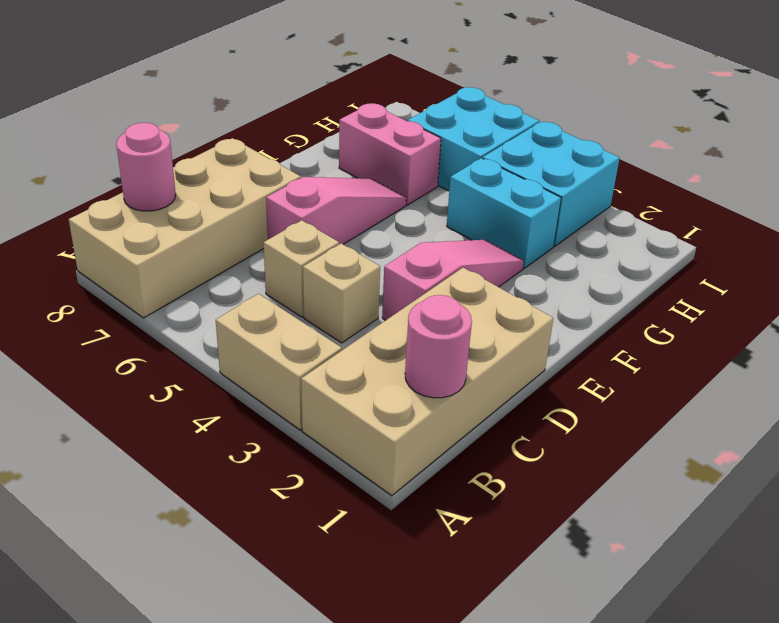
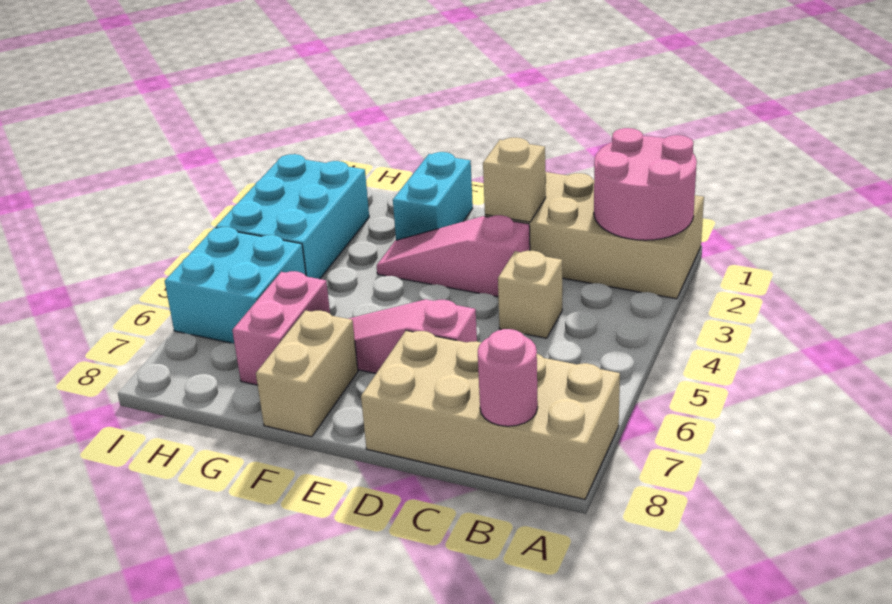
tan brick A3:A4 level 1 -> tan brick F7:F8 level 1
pink round brick B1 level 2 -> pink round brick A1:B2 level 2
tan brick C5 level 1 -> tan brick D2 level 2
cyan brick G3:G4 level 1 -> cyan brick F1:F2 level 1
cyan brick H3:I4 level 1 -> cyan brick H2:I4 level 1

